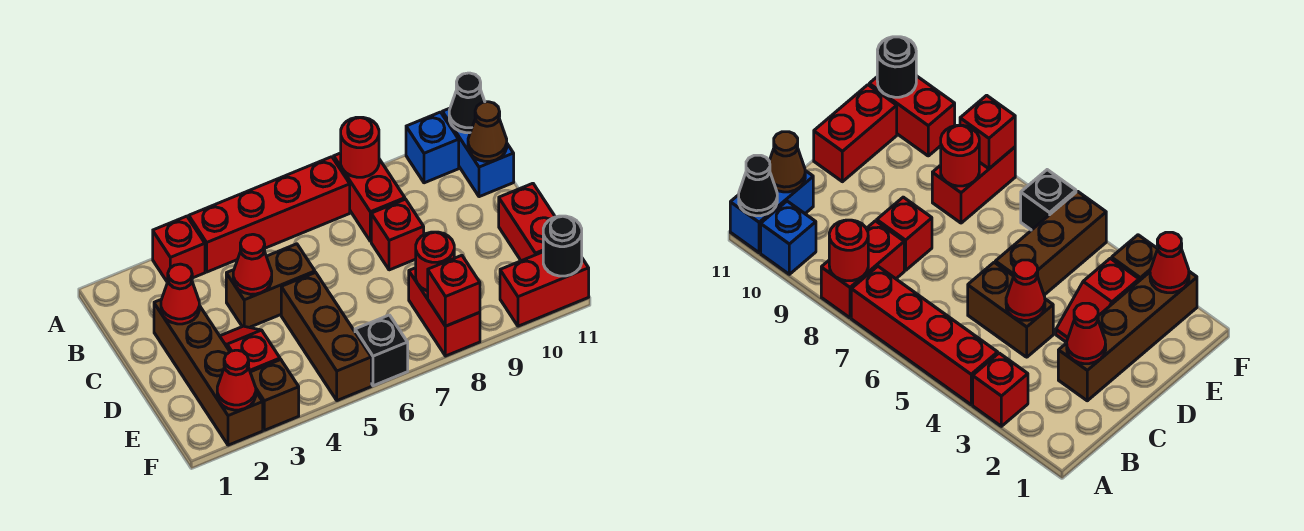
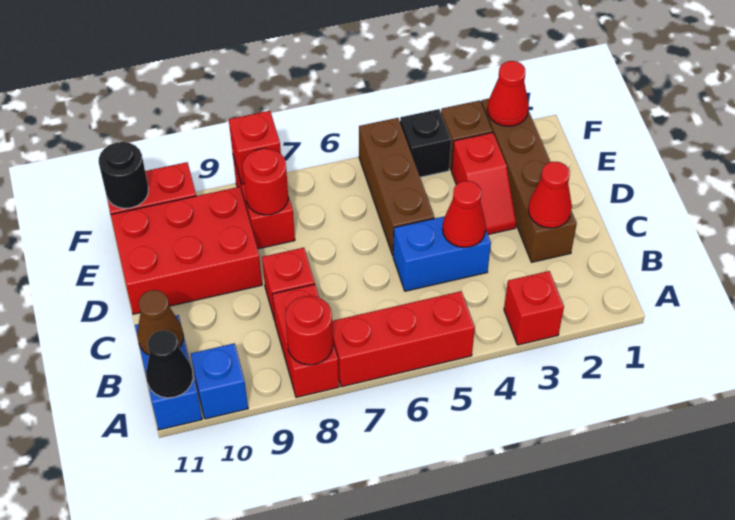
red brick A4:A7 level 1 -> red brick A5:A7 level 1
brown brick C4:C5 level 1 -> blue brick C4:C5 level 1
red brick D11:E11 level 1 -> red brick D9:E11 level 1
black brick F6 level 1 -> black brick F4 level 1

